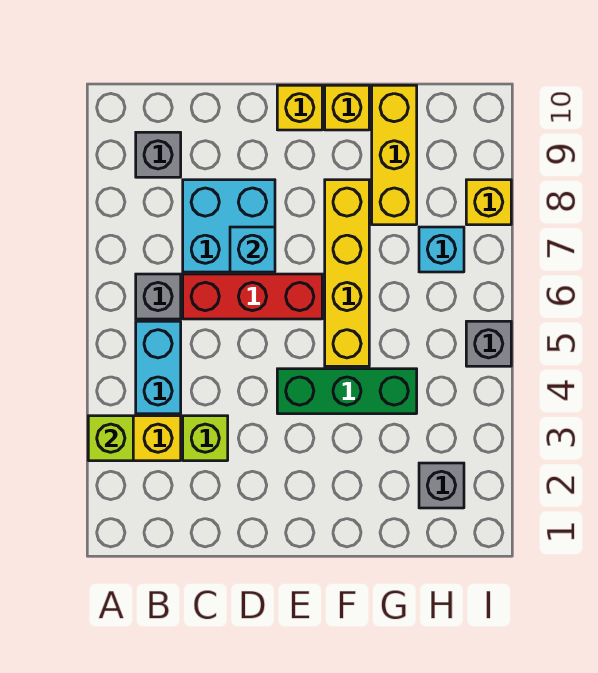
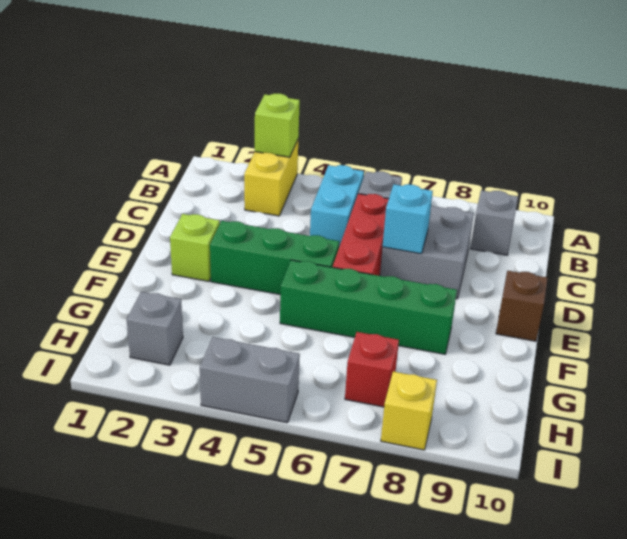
cyan brick B4:B5 level 1 -> cyan brick B5:C5 level 1
lime brick C3 level 1 -> lime brick E2 level 1
cyan brick C7:D8 level 1 -> grey brick C7:D8 level 1
green brick E4:G4 level 1 -> green brick E3:E5 level 1
yellow brick E10 level 1 -> brown brick E10 level 1
yellow brick F5:F8 level 1 -> green brick F5:F8 level 1
yellow brick F10 level 1 -> none
yellow brick G8:G10 level 1 -> none
cyan brick H7 level 1 -> red brick H7 level 1
grey brick I5 level 1 -> grey brick I4:I5 level 1

